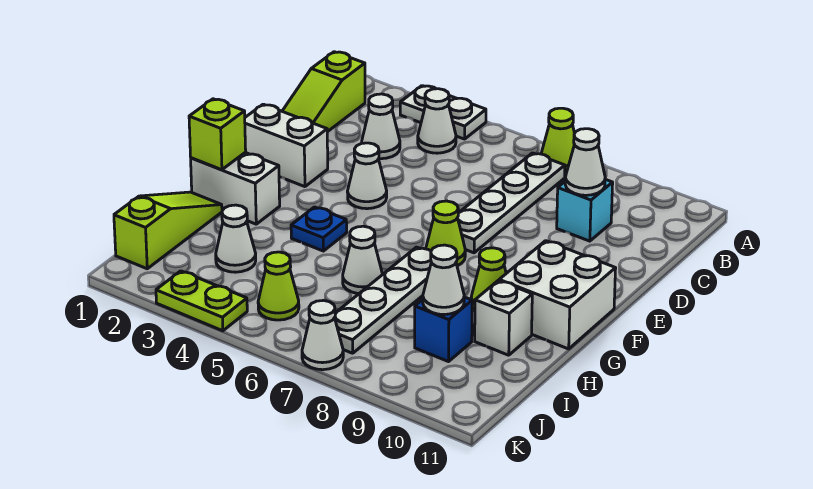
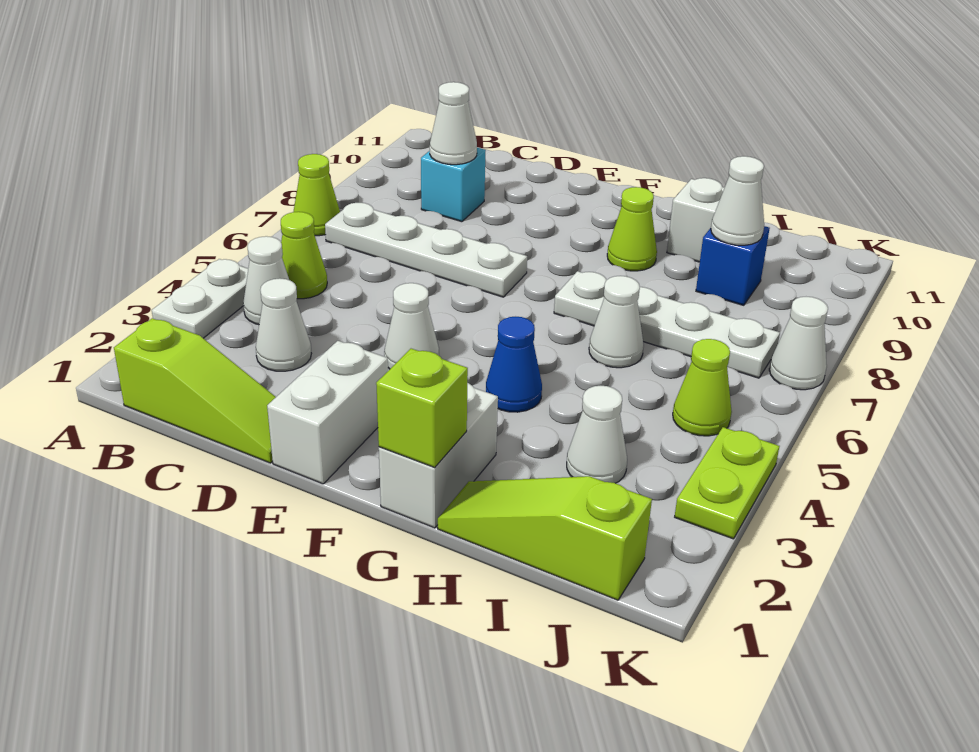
lime cone F7 level 1 -> lime cone B5 level 1
white brick F10:G11 level 1 -> none
blue plate G4 level 1 -> blue cone G4 level 1

